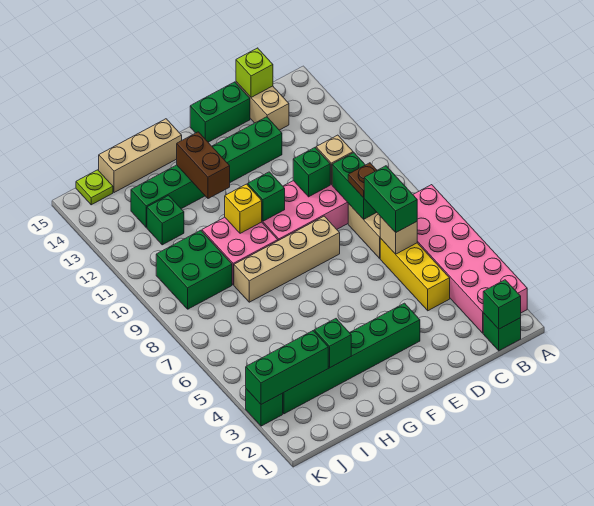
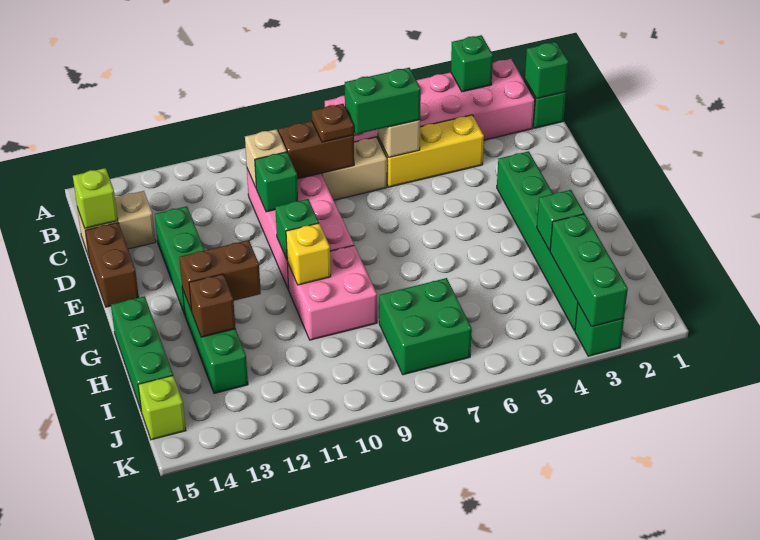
green brick C8:C9 level 2 -> brown brick C8:C9 level 2
green brick D15:E15 level 1 -> brown brick D15:E15 level 1
tan brick E8:H8 level 1 -> none
tan brick G15:I15 level 1 -> green brick G15:I15 level 1
none -> brown brick H13 level 2
green brick I9:J10 level 1 -> green brick I7:J8 level 1
green brick I12 level 1 -> green brick A3 level 2
lime plate J15 level 1 -> lime brick J15 level 1

